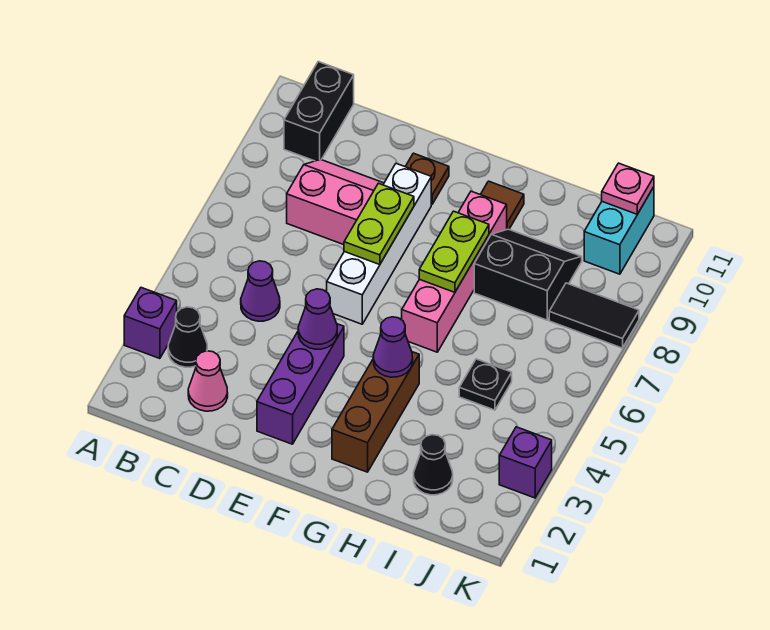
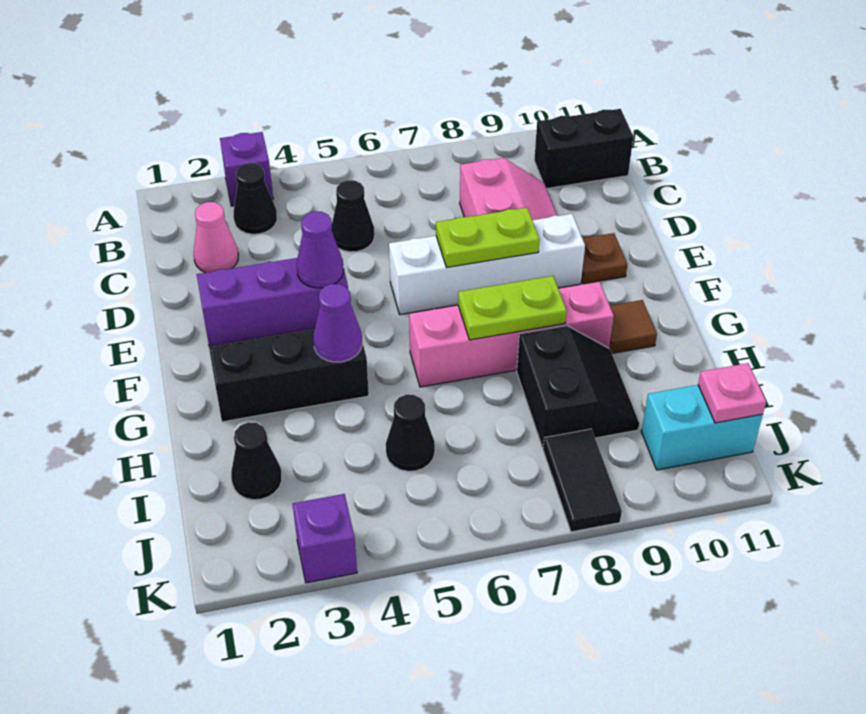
purple cone C5 level 1 -> black cone C5 level 1
brown brick G2:G4 level 1 -> black brick G2:G4 level 1
black plate I5 level 1 -> black cone I5 level 1

